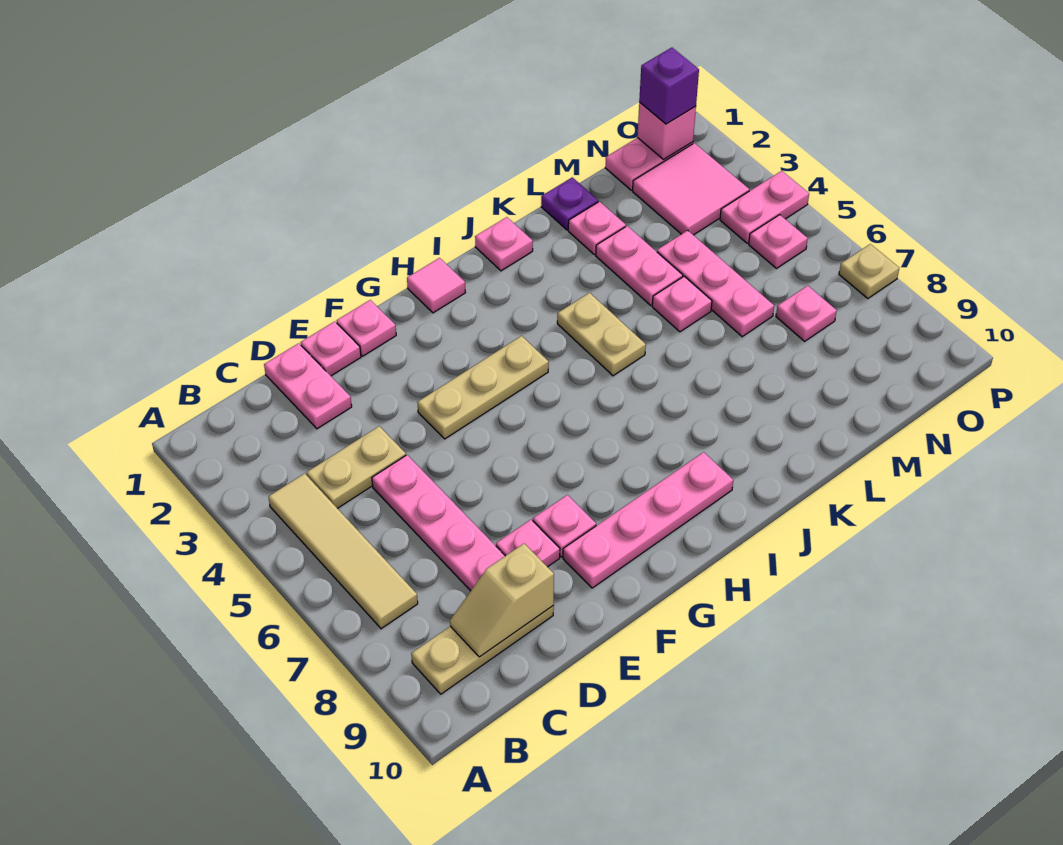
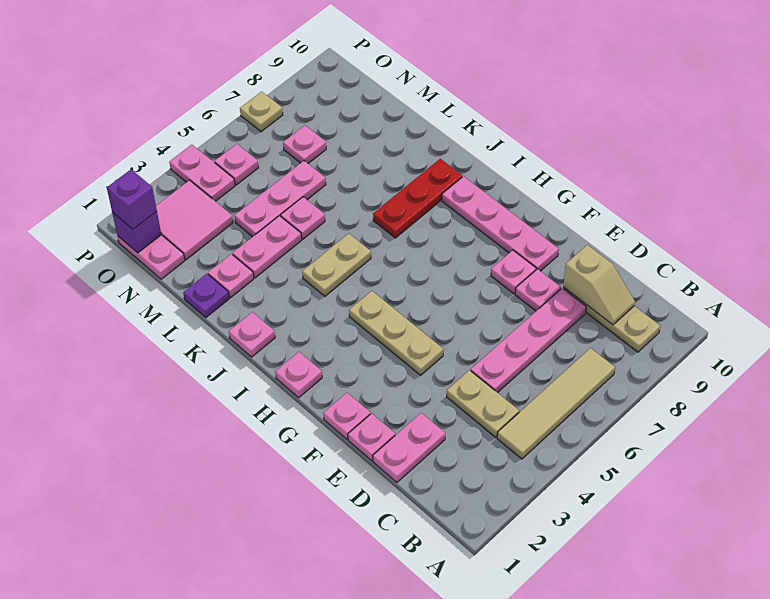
pink tile H1 level 1 -> pink plate H1 level 1
none -> red plate J7:J9 level 1
pink brick O1 level 2 -> purple brick O1 level 2

